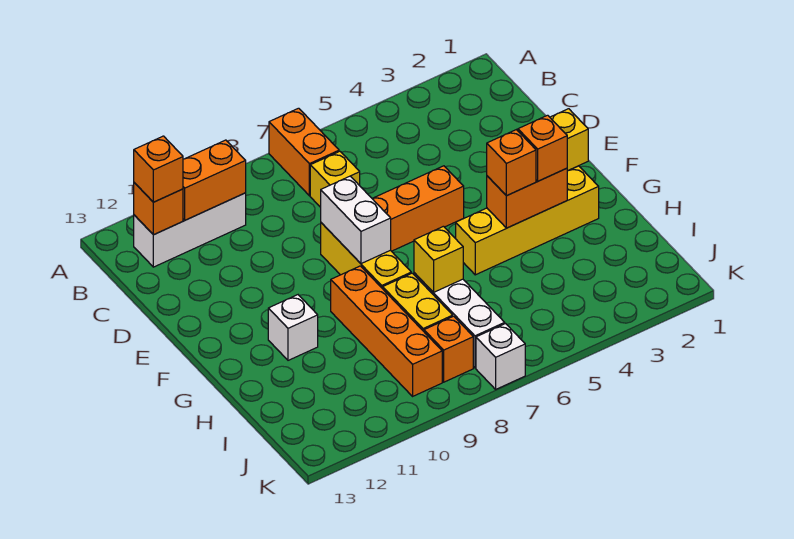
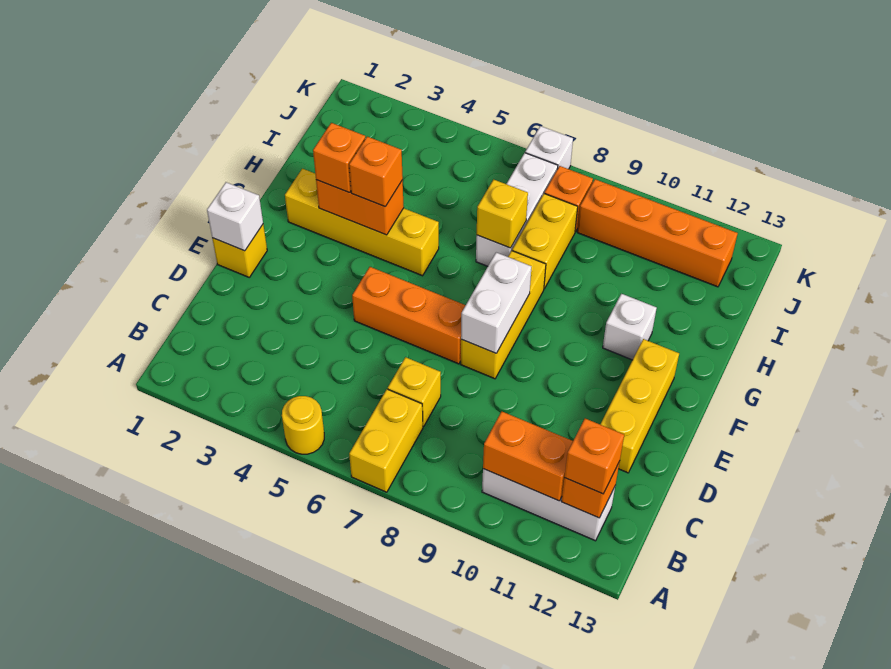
none -> yellow round brick A5 level 1
orange brick A7:B7 level 1 -> yellow brick A7:B7 level 1
none -> yellow brick D12:F12 level 1
none -> white brick E1 level 2
orange brick G9:J9 level 1 -> orange brick J9:J12 level 1

